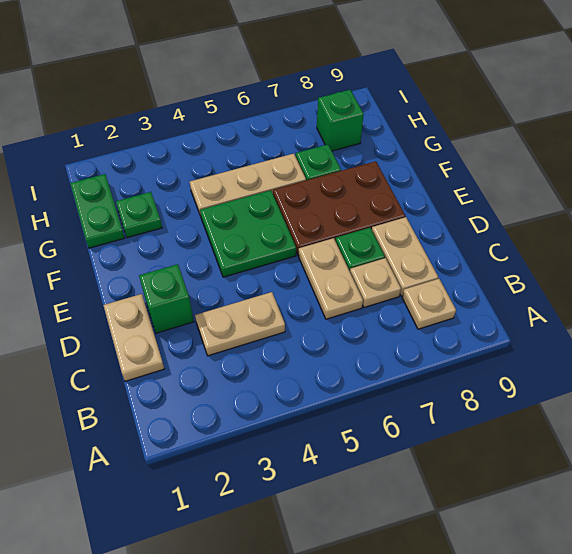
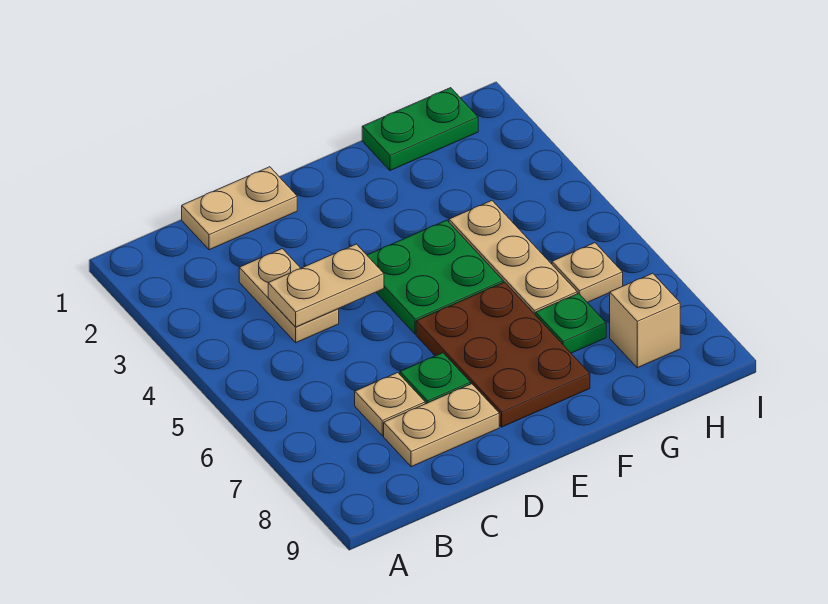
tan plate B8 level 1 -> tan plate H6 level 1
tan plate C6:D6 level 1 -> tan plate C4:D4 level 2
green brick D2 level 1 -> none
green plate G2 level 1 -> none
green brick H8 level 1 -> tan brick H8 level 1

